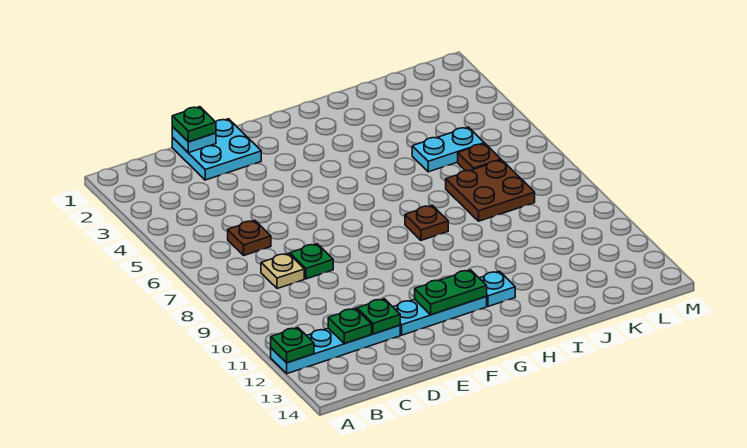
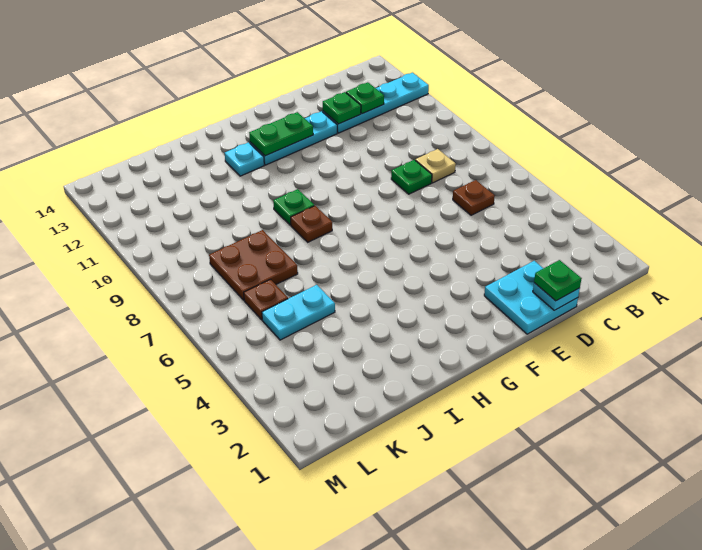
green plate A12 level 2 -> green plate H9 level 1

